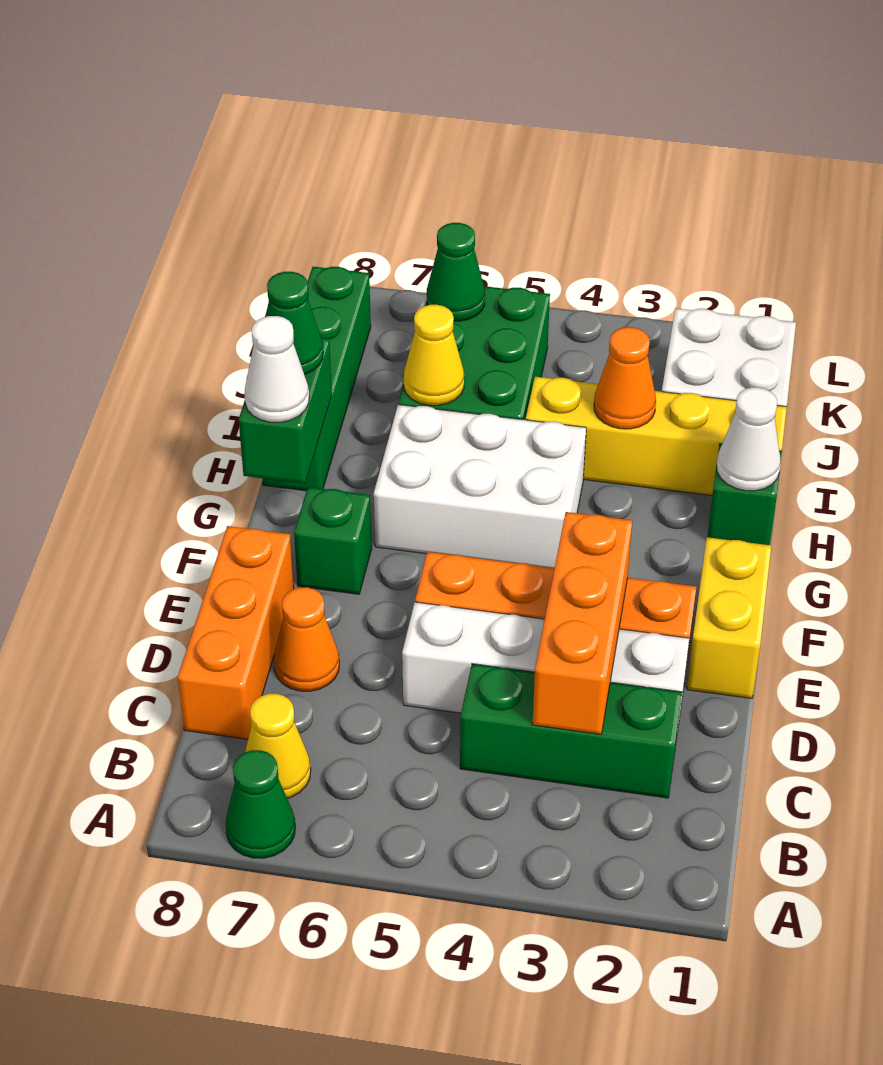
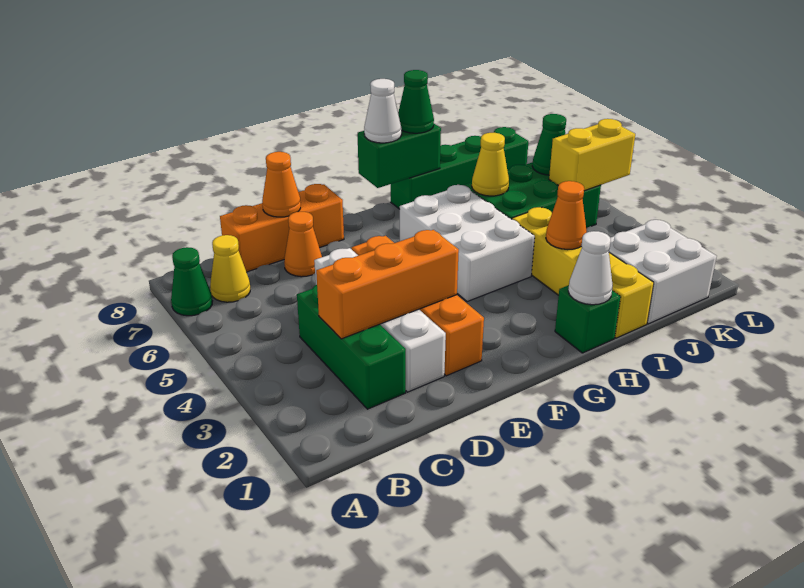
none -> orange cone D8 level 2
yellow brick E1:F1 level 1 -> yellow brick K5:L5 level 2
green brick F7 level 1 -> none

